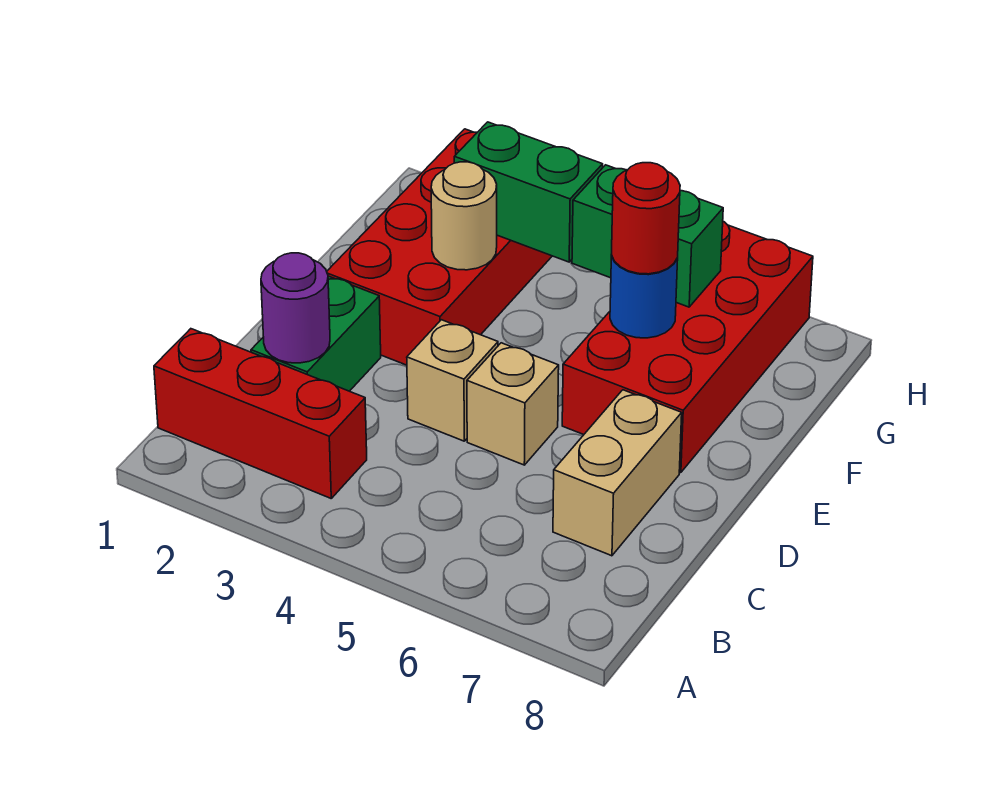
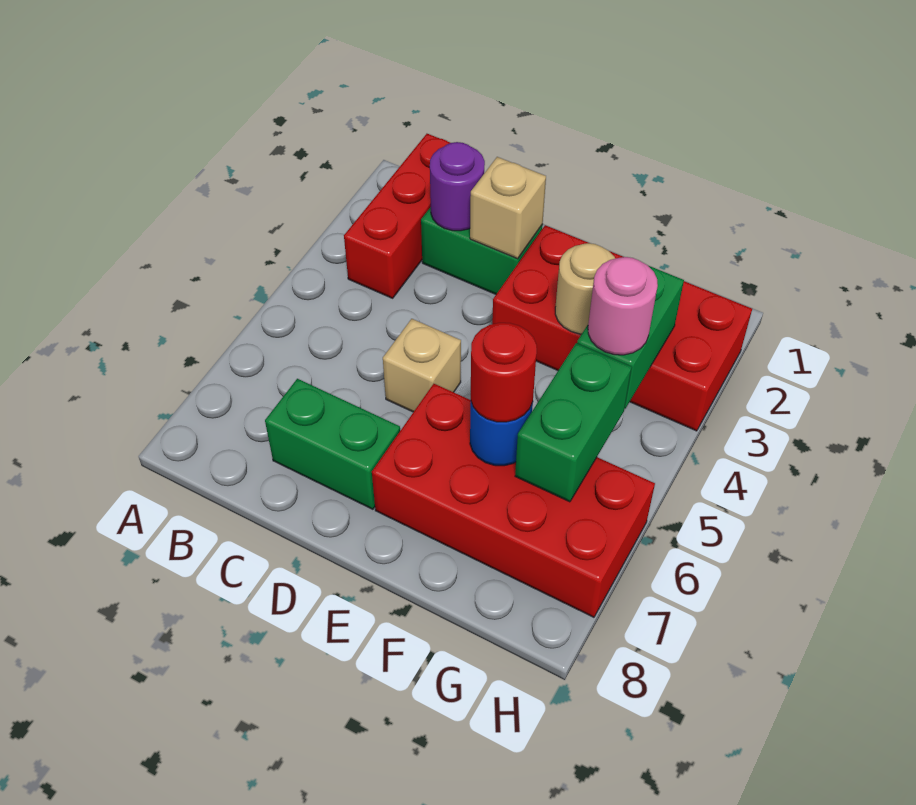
tan brick C7:D7 level 1 -> green brick C7:D7 level 1
tan brick D4 level 1 -> tan brick D2 level 2
none -> pink round brick G4 level 3

